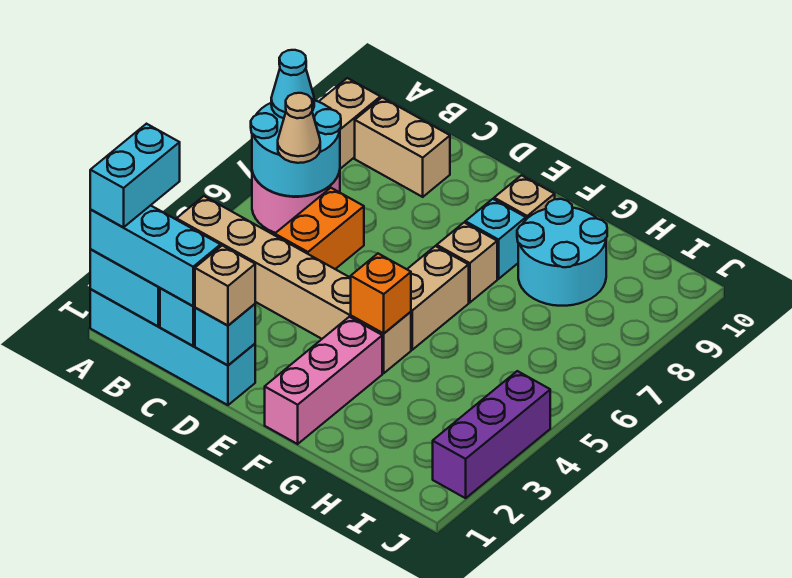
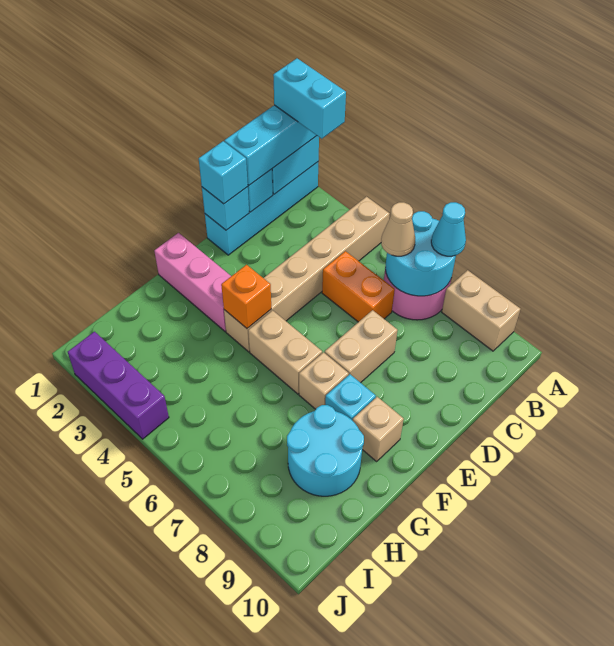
tan brick B9:C9 level 1 -> tan brick D7:E7 level 1
tan brick D1 level 3 -> cyan brick D1 level 3

